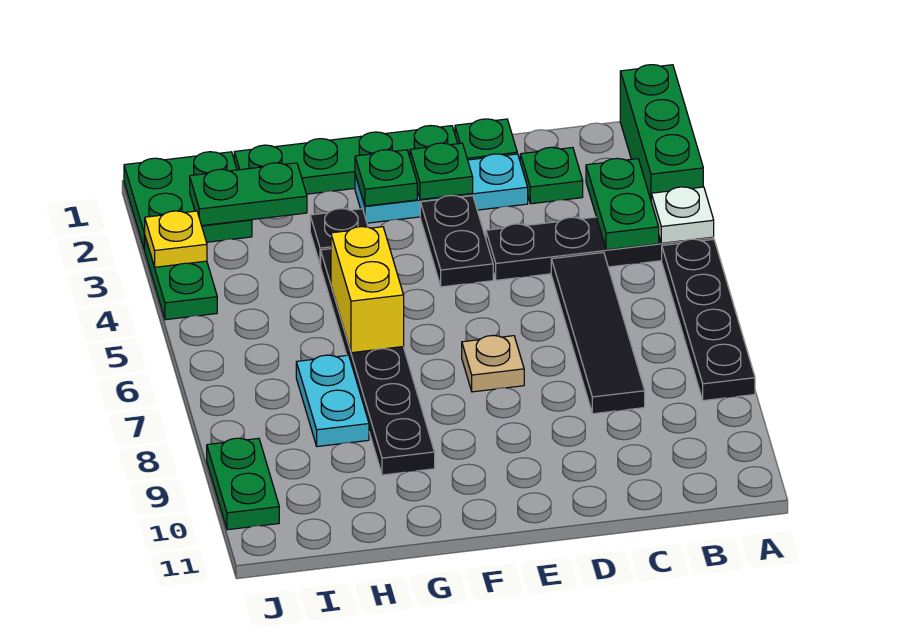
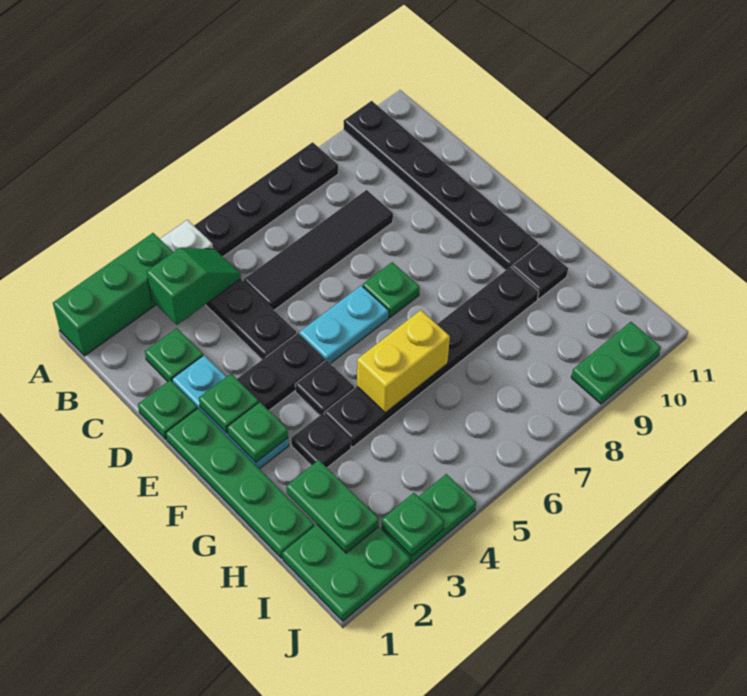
none -> black plate A10:F10 level 1
green plate B3:B4 level 2 -> green slope B3:B4 level 2 top 3
tan plate E7 level 1 -> green plate E7 level 1
none -> black plate F4 level 1
none -> black plate G10 level 1
cyan plate H7:H8 level 1 -> cyan plate E5:E6 level 1
yellow plate J3 level 2 -> green plate J3 level 2

